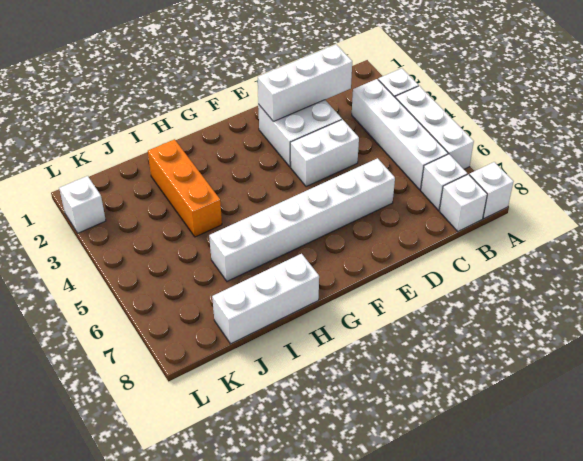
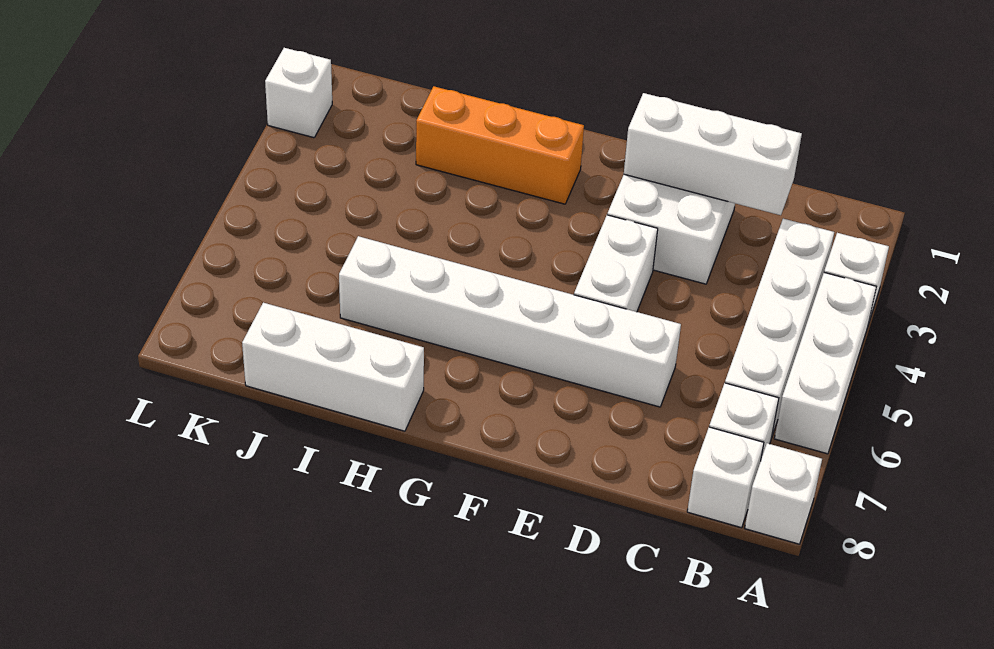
white brick D4:E4 level 1 -> white brick E4:E5 level 1
orange brick I2:I4 level 1 -> orange brick G2:I2 level 1

